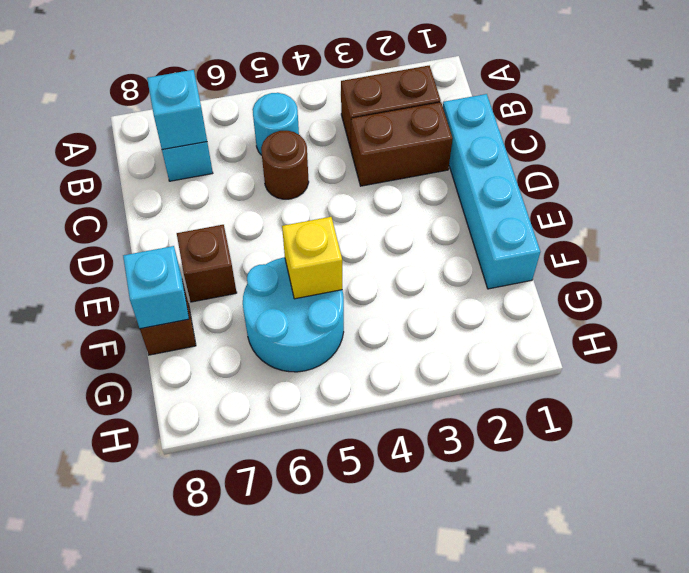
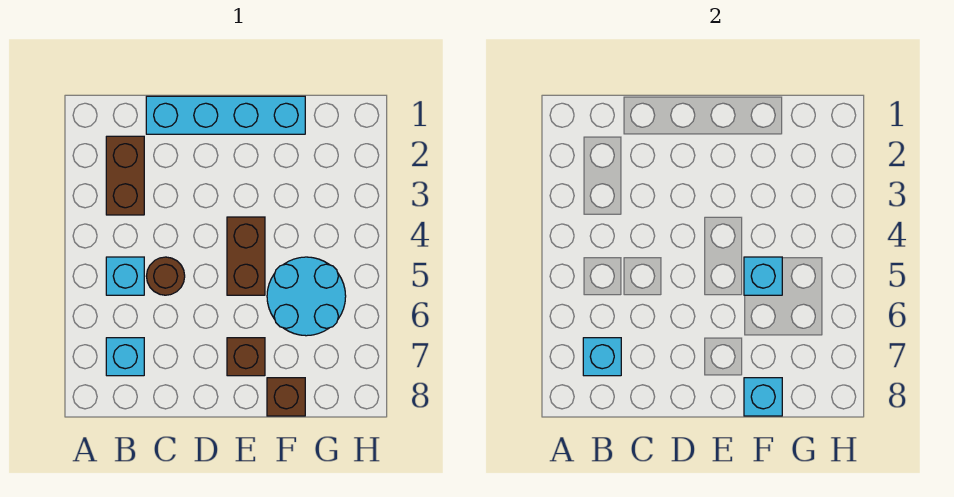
cyan round brick B5 level 1 -> cyan brick B5 level 1
brown brick C2:C3 level 1 -> brown brick E4:E5 level 1
yellow brick F5 level 2 -> cyan brick F5 level 2

